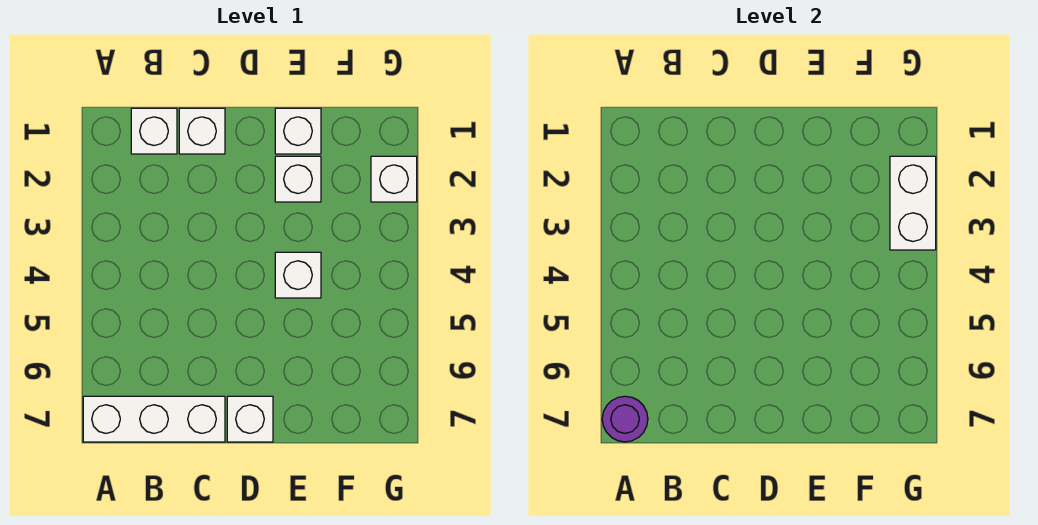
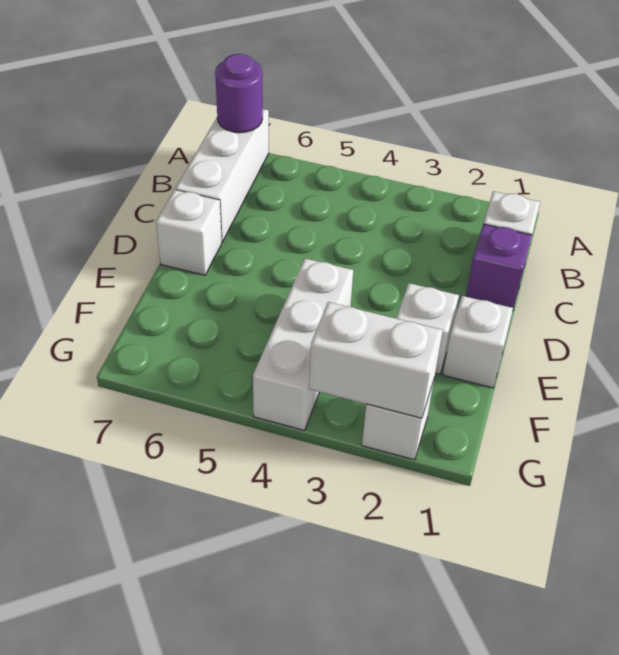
white brick C1 level 1 -> purple brick C1 level 1
white brick E4 level 1 -> white brick E4:G4 level 1

